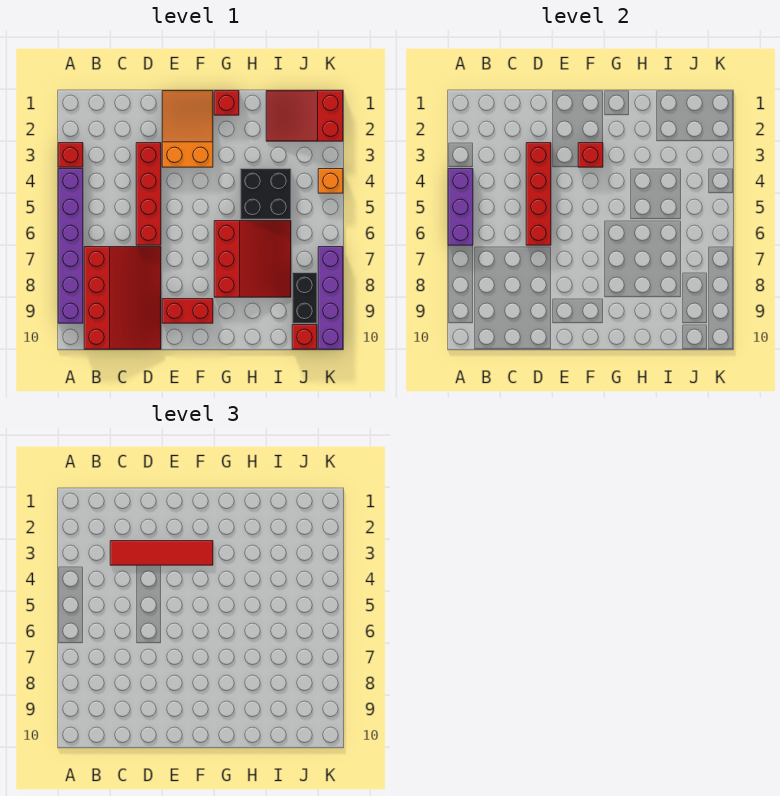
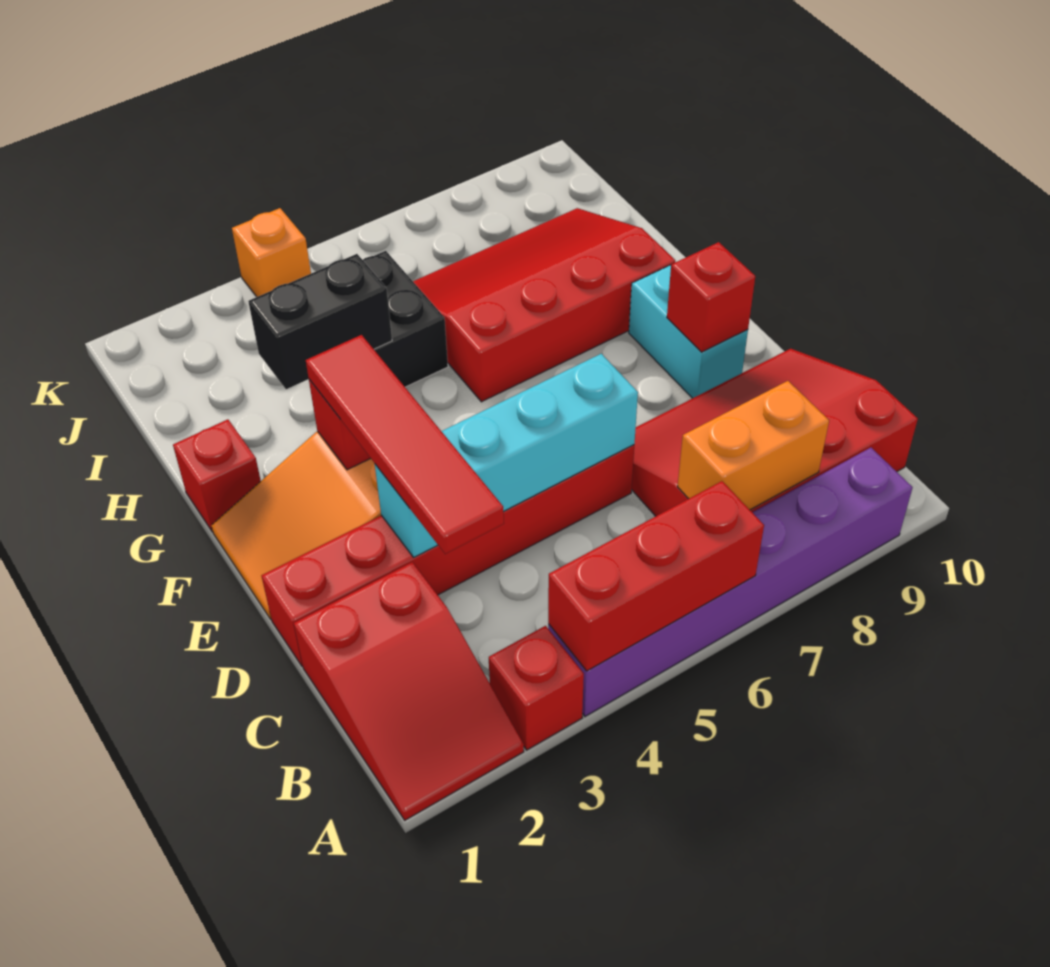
purple brick A4:A6 level 2 -> red brick A4:A6 level 2
none -> orange brick B7:B8 level 2
red brick D3:D6 level 1 -> red brick D1:D6 level 1
red brick D3:D6 level 2 -> cyan brick D3:D6 level 2
red brick E9:F9 level 1 -> cyan brick E9:F9 level 1
red slope G6:I8 level 1 top G -> red slope G6:I9 level 1 top G
red slope I1:K2 level 1 top K -> red slope A1:C2 level 1 top C
black brick J8:J9 level 1 -> black brick H3:H4 level 2
red brick J10 level 1 -> red brick E9 level 2
purple brick K7:K10 level 1 -> none

